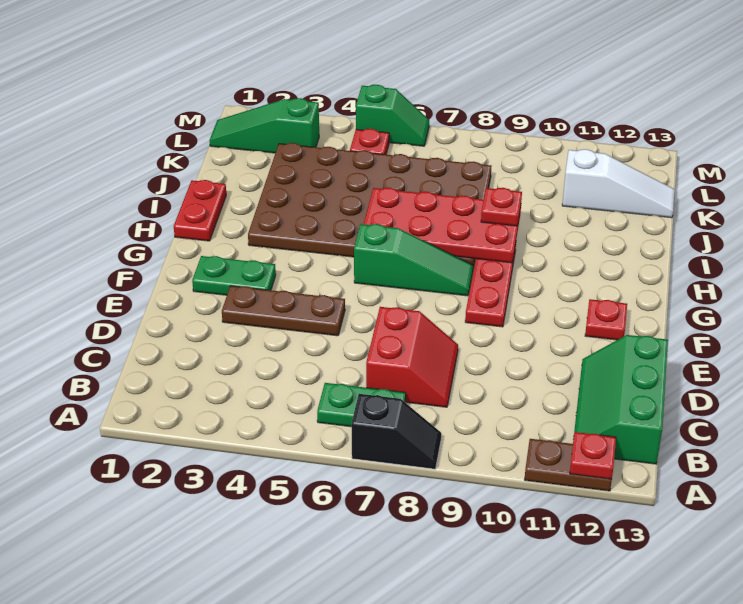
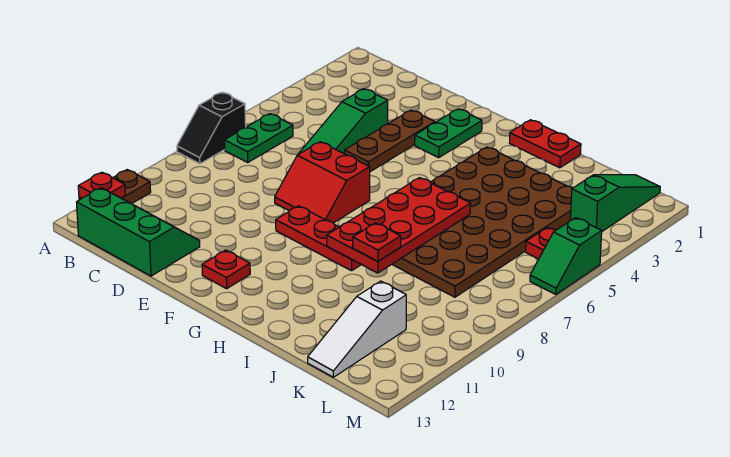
red slope C7:D8 level 1 top 7 -> red slope E7:F8 level 1 top 7
green slope G6:G8 level 1 top 6 -> green slope D4:D6 level 1 top 4

